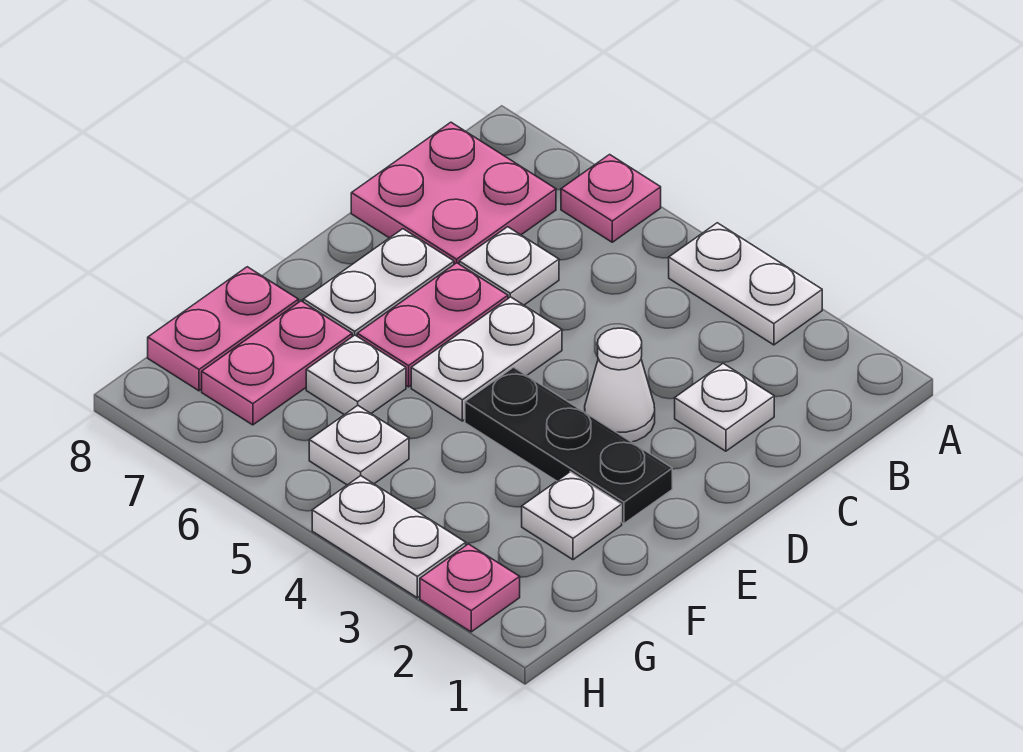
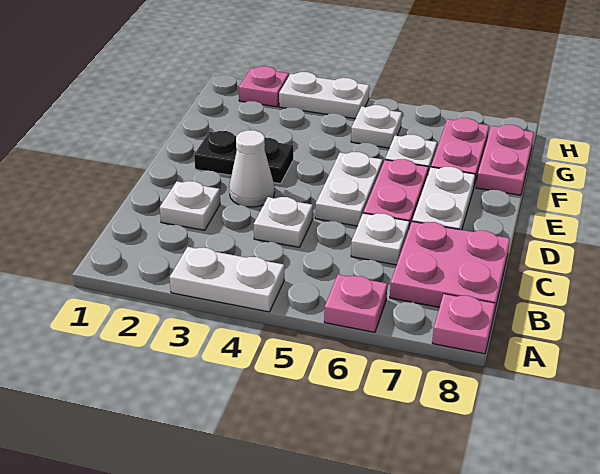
none -> pink plate A8 level 1
black plate E2:E4 level 1 -> black plate E2:E3 level 1
white plate F2 level 1 -> white plate C4 level 1

